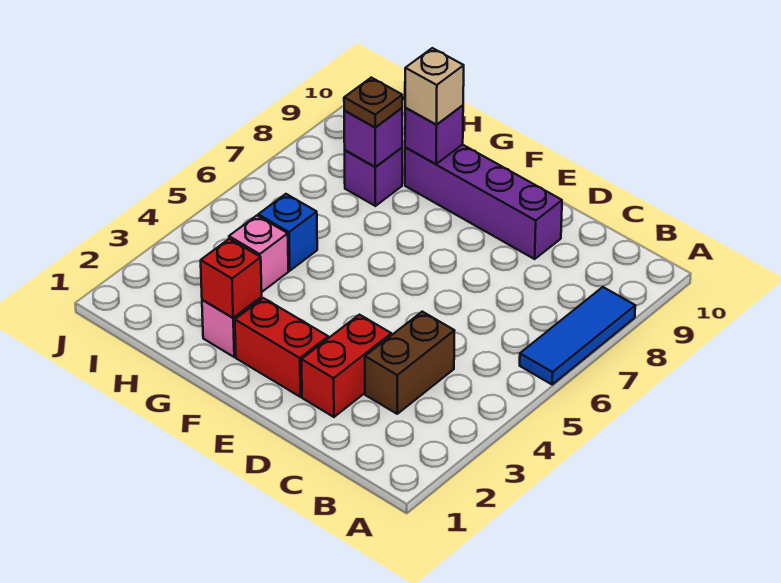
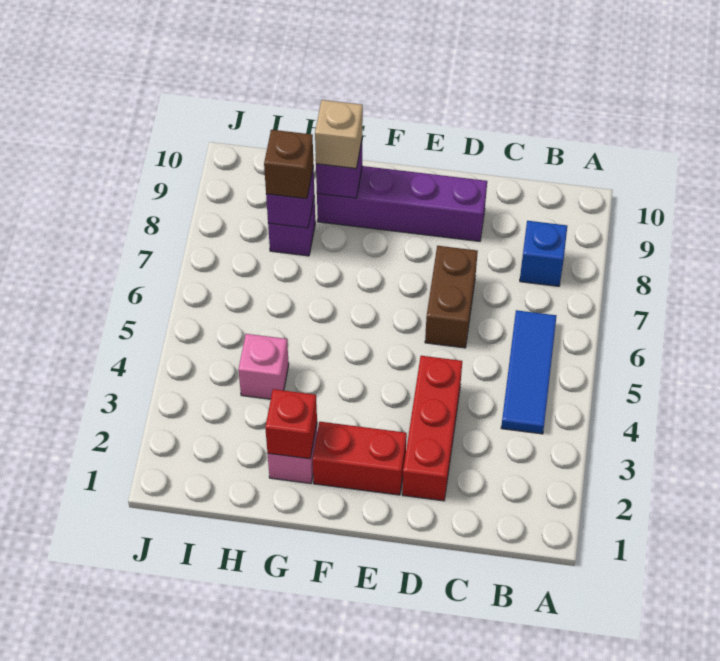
blue tile A6:A8 level 1 -> blue tile B4:B6 level 1
brown brick C3:C4 level 1 -> brown brick D6:D7 level 1
red brick D2:D3 level 1 -> red brick D2:D4 level 1
blue brick H5 level 1 -> blue brick B8 level 1
brown plate H8 level 3 -> brown brick H8 level 3

